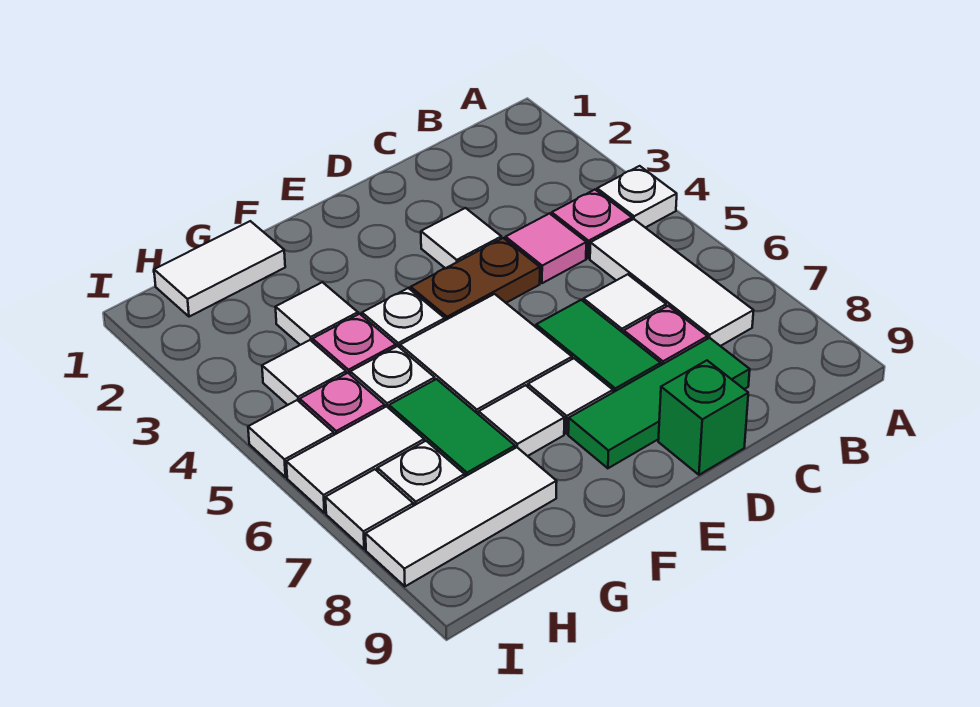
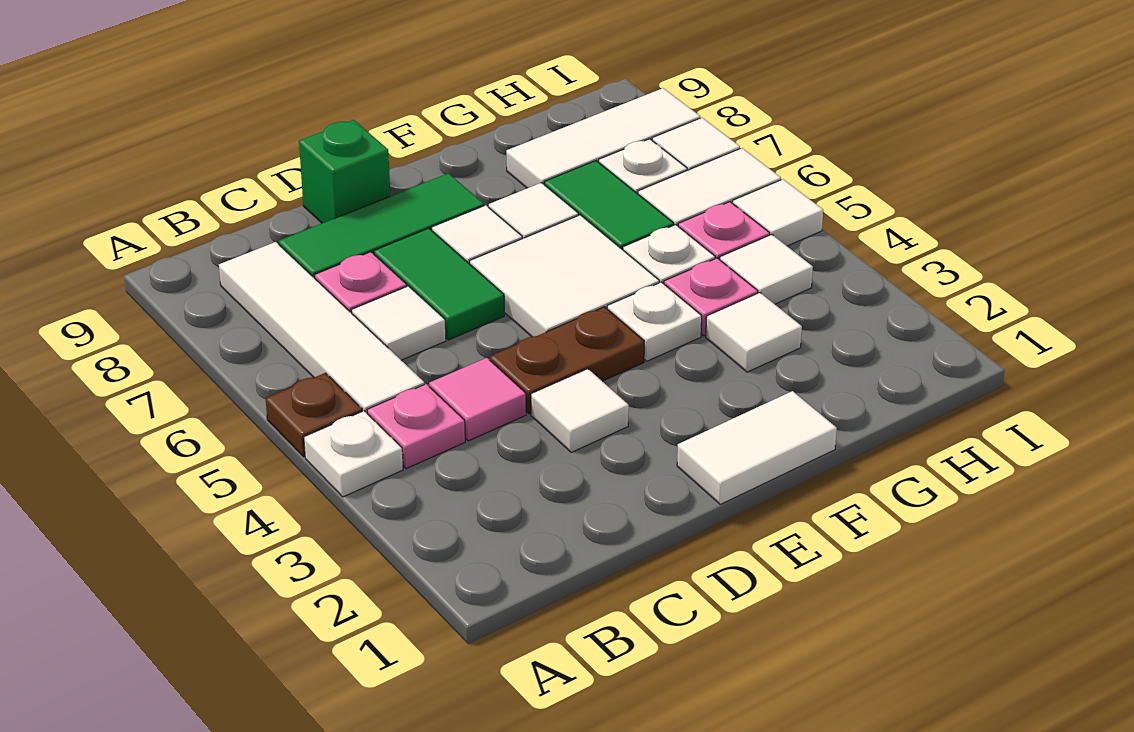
none -> brown plate A5 level 1
white tile B5:B7 level 1 -> white tile B5:B8 level 1
white tile G1:H1 level 1 -> white tile E1:F1 level 1

